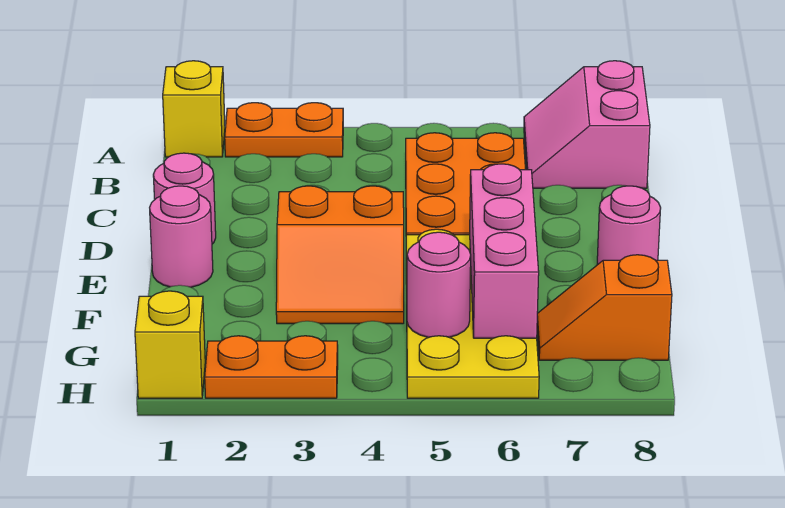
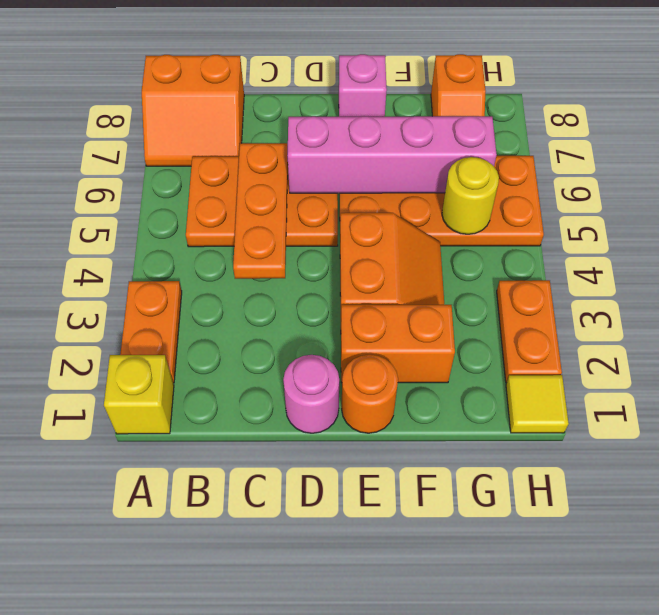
pink slope A7:B8 level 1 top 8 -> orange slope A7:B8 level 1 top 8
none -> orange plate C4:C6 level 2
pink round brick E1 level 1 -> orange round brick E1 level 1
none -> orange brick E2:F2 level 1
yellow plate E5:H6 level 1 -> orange plate E5:H6 level 1
pink brick E6:G6 level 2 -> pink brick D6:G6 level 2
pink round brick E8 level 1 -> pink brick E8 level 1
pink round brick G5 level 2 -> yellow round brick G5 level 2
yellow brick H1 level 1 -> yellow tile H1 level 1

